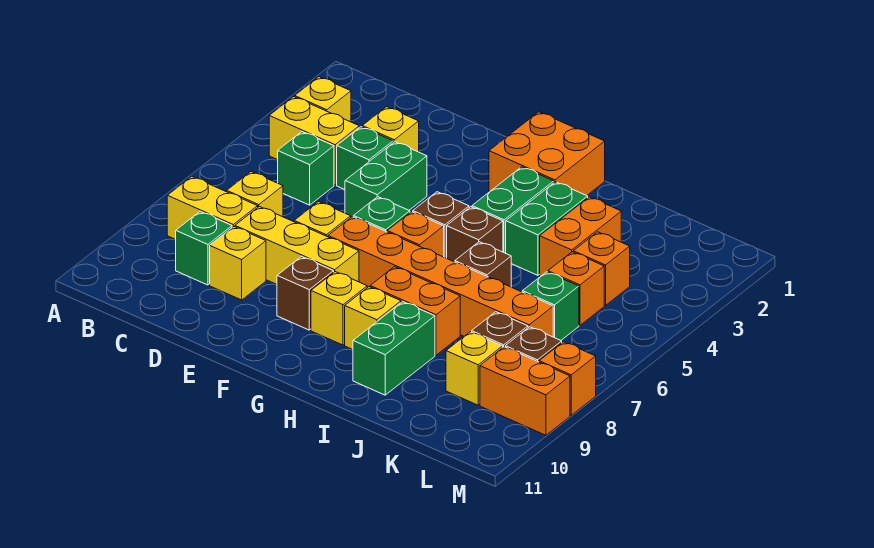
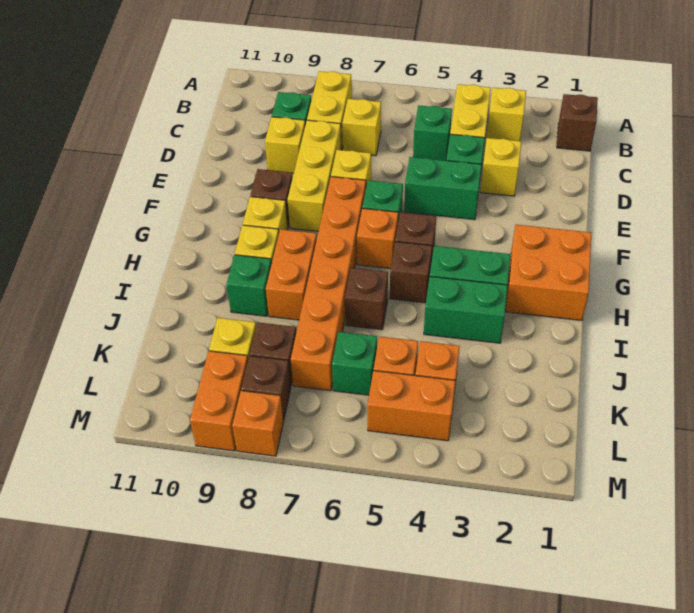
none -> brown brick B1 level 1
green brick I9:I10 level 1 -> green brick I9 level 1
orange brick J3:J4 level 1 -> orange brick L4:L5 level 1

